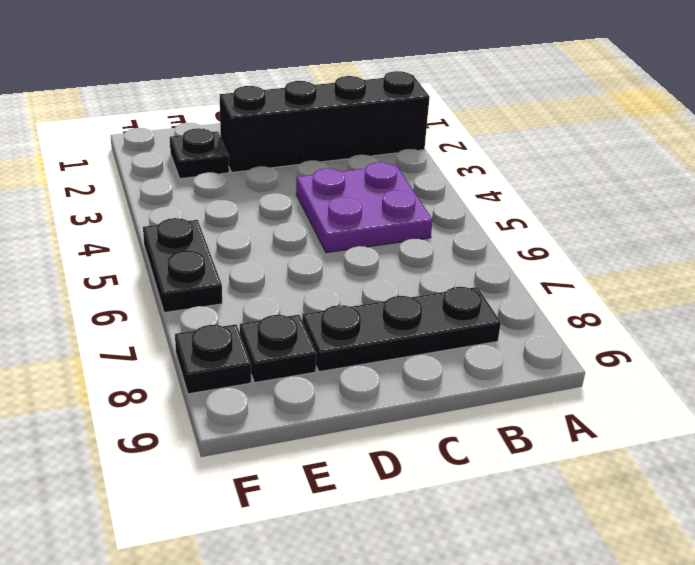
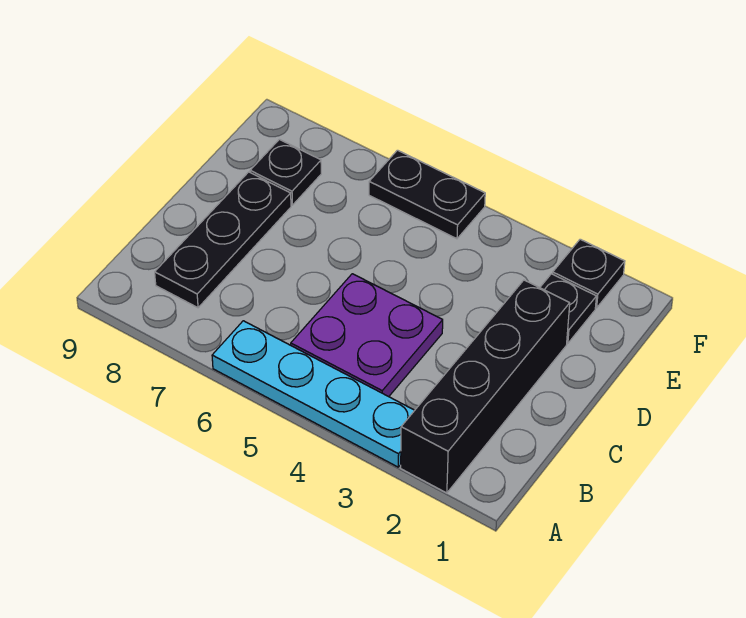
none -> cyan plate A3:A6 level 1
black plate F8 level 1 -> black plate F2 level 1

